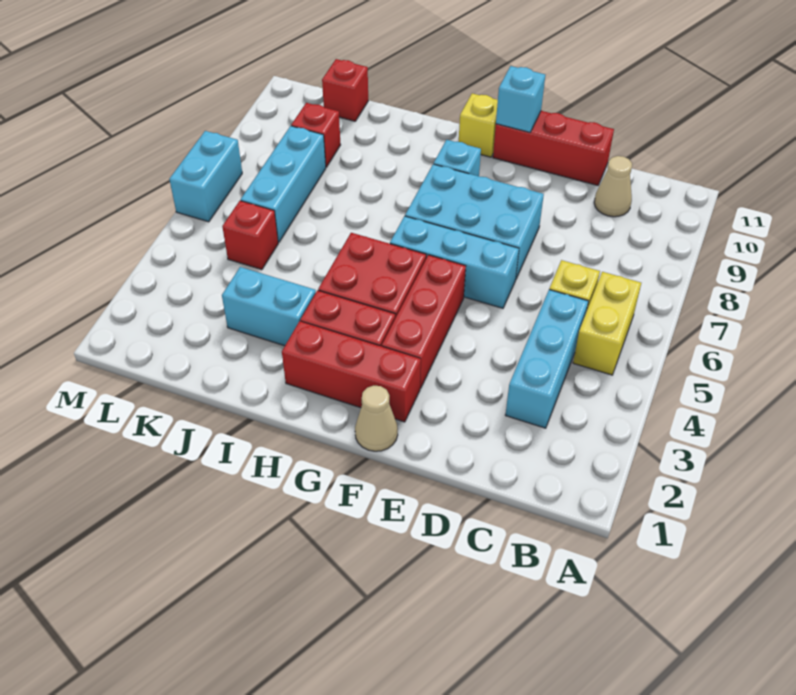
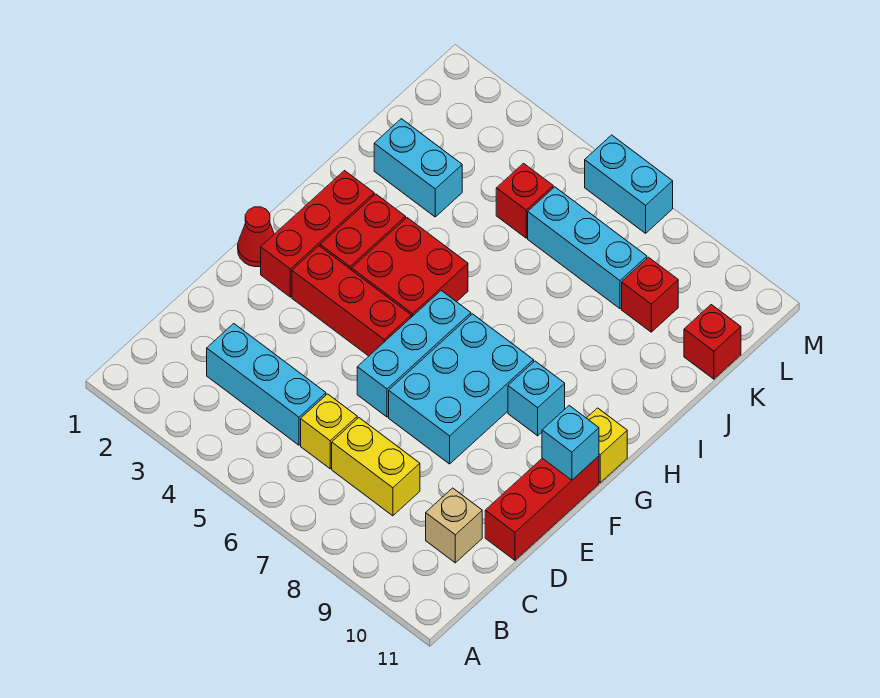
yellow brick B5:B6 level 1 -> yellow brick C7:C8 level 1
tan cone C10 level 1 -> tan brick C10 level 1
tan cone F1 level 1 -> red cone F1 level 1
cyan brick I3:J3 level 1 -> cyan brick J2:J3 level 1

